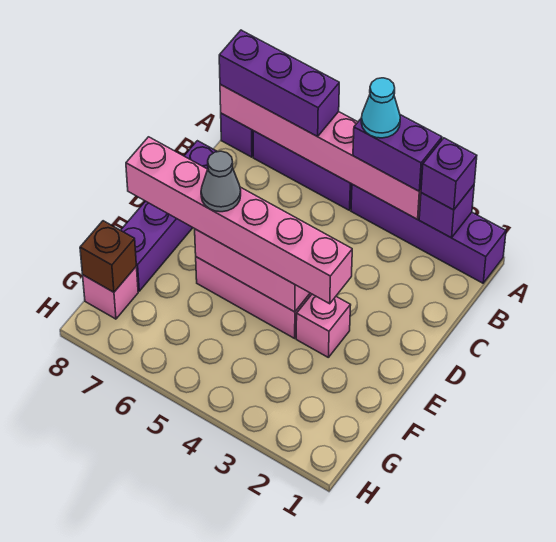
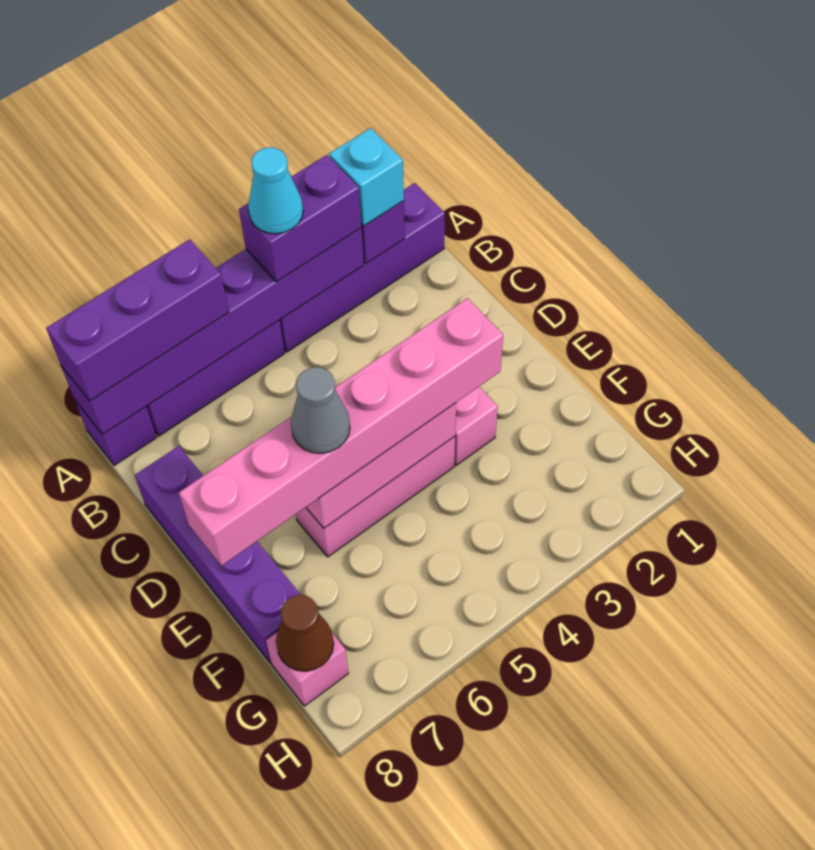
purple brick A2 level 3 -> cyan brick A2 level 3
pink brick A3:A8 level 2 -> purple brick A3:A8 level 2
brown brick G8 level 2 -> brown cone G8 level 2

